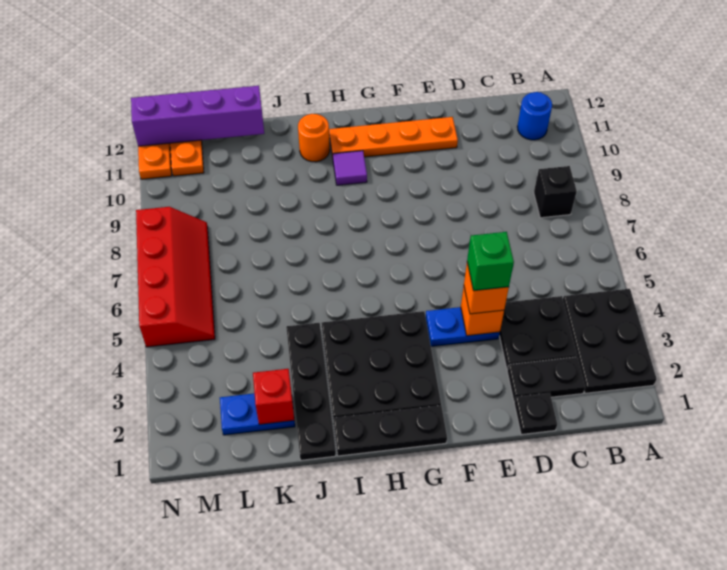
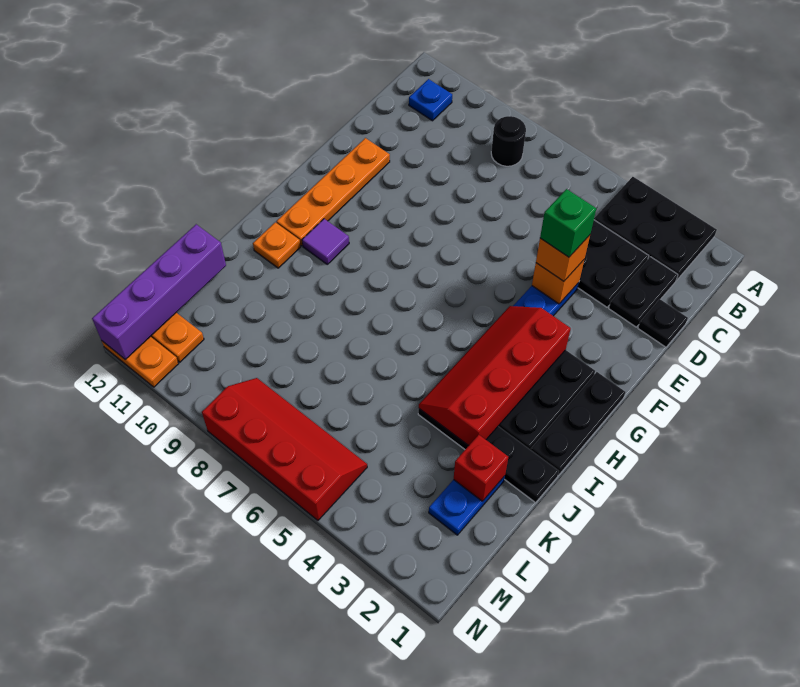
black brick B8 level 1 -> black round brick B8 level 1
blue round brick B11 level 1 -> blue plate B11 level 1
none -> red slope G3:J4 level 2 top 3
orange round brick I11 level 1 -> orange plate I11 level 1

